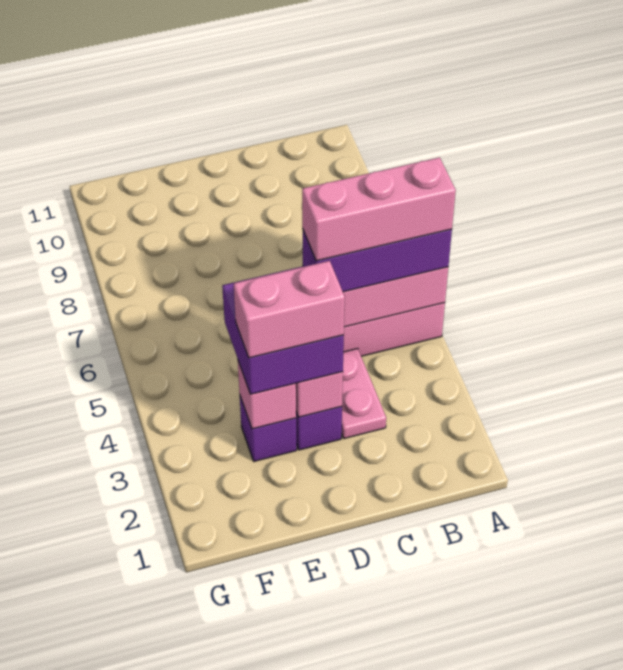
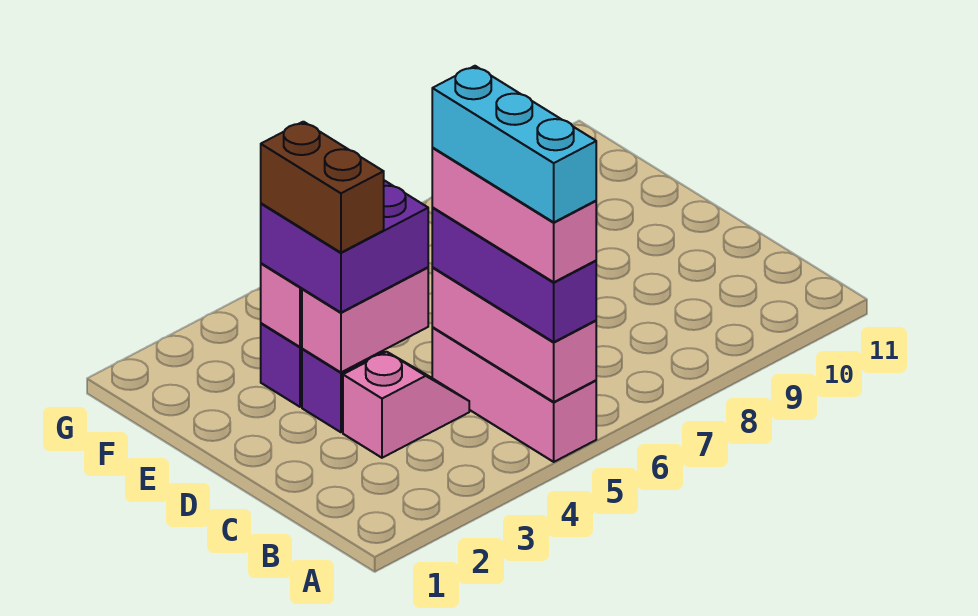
none -> cyan brick A5:C5 level 5
pink plate C3:C4 level 1 -> pink slope C3:C4 level 1 top 3
pink brick D3:E3 level 4 -> brown brick D3:E3 level 4

